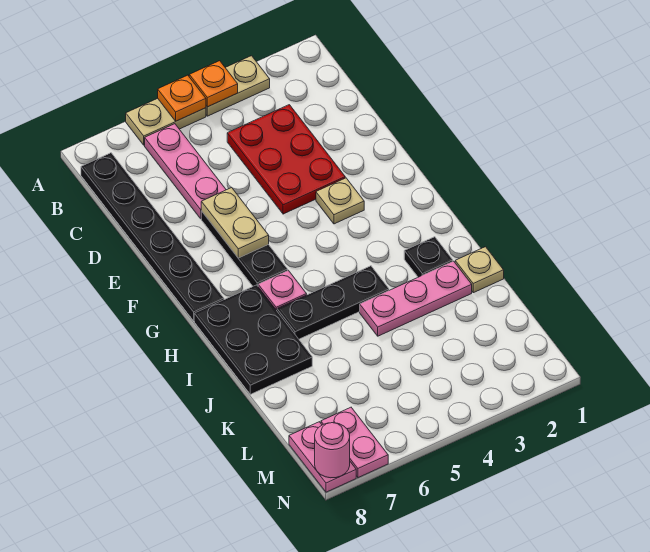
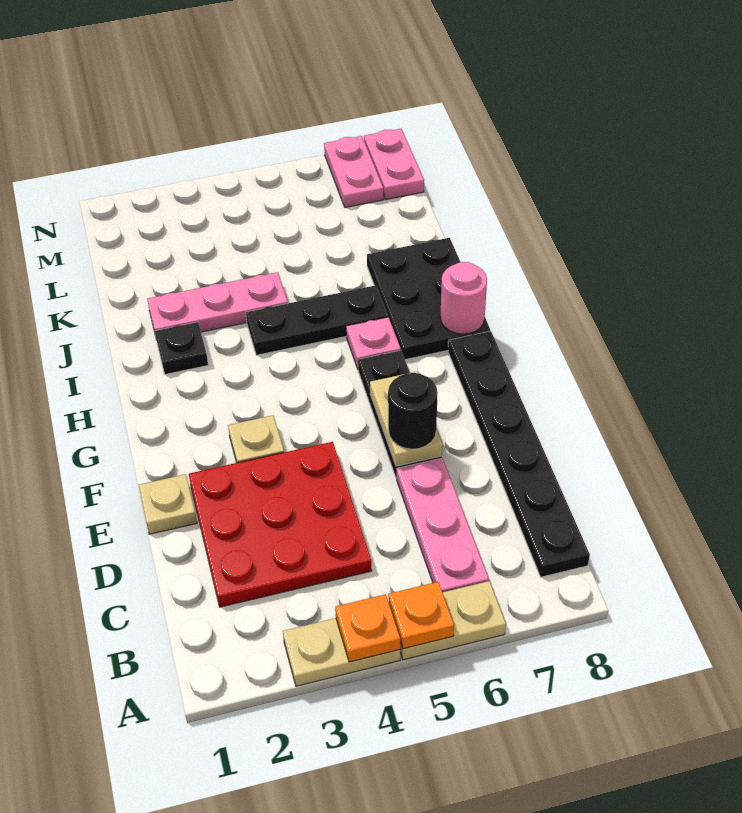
red plate C3:E4 level 1 -> red plate C2:E4 level 1
none -> black round brick E6 level 3
tan plate J1 level 1 -> tan plate E1 level 1
pink round brick N8 level 2 -> pink round brick H8 level 2

